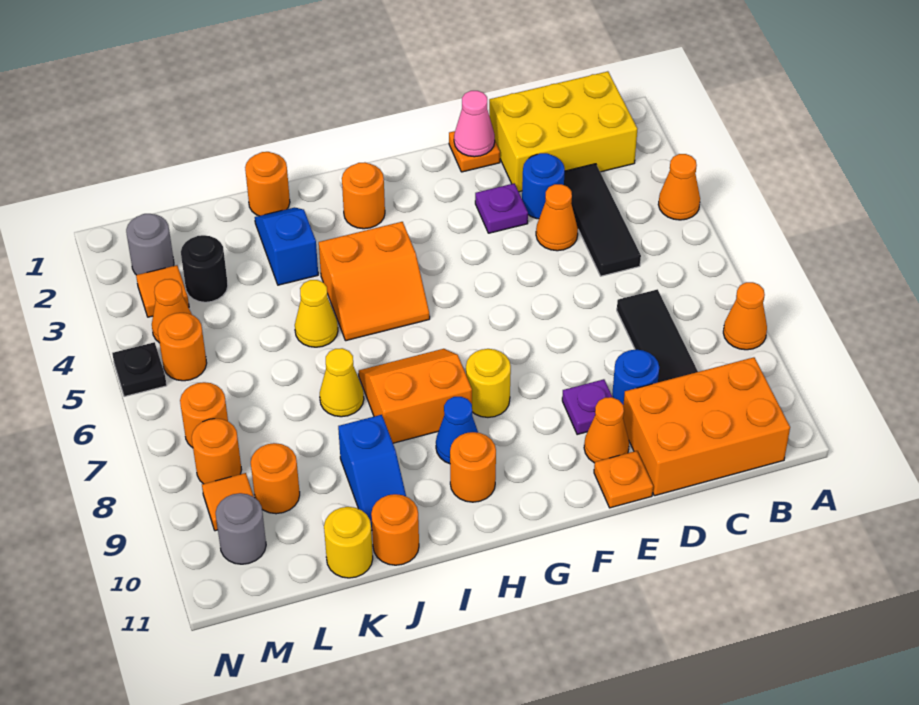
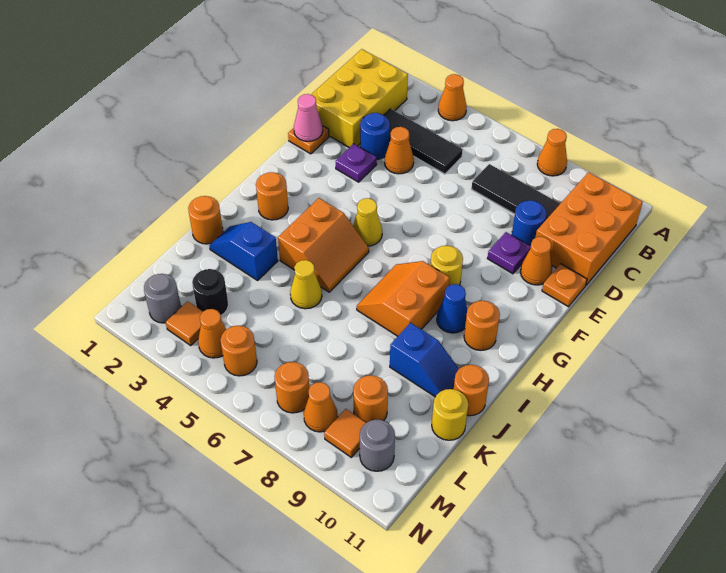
yellow cone J7 level 1 -> yellow cone G5 level 1
orange round brick M8 level 1 -> orange cone M8 level 1
black plate N5 level 1 -> none

